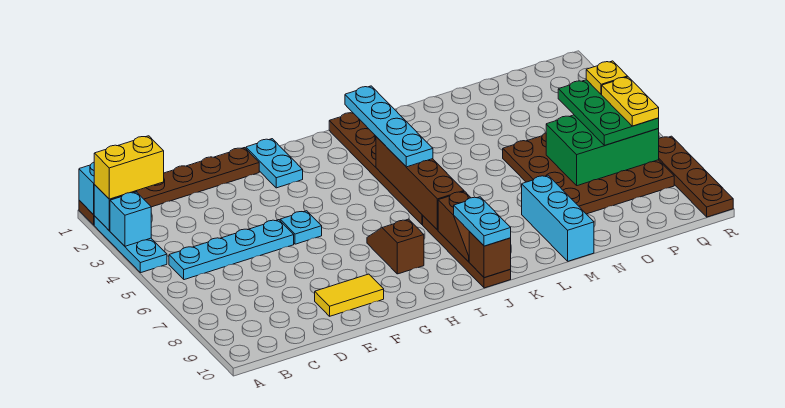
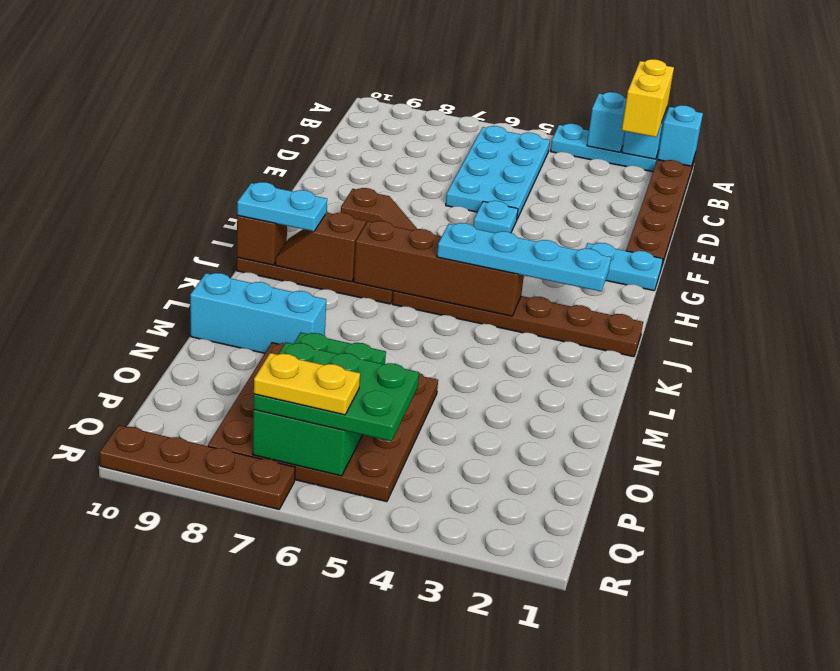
cyan plate B5:E5 level 1 -> cyan plate B5:E6 level 1
yellow tile E9:F9 level 1 -> none
yellow plate Q5 level 4 -> none

